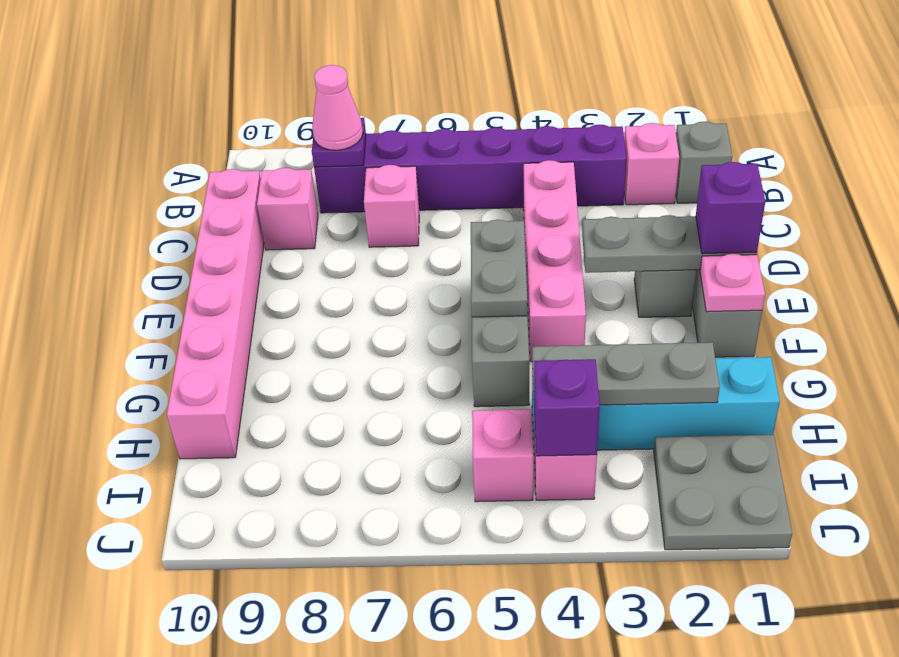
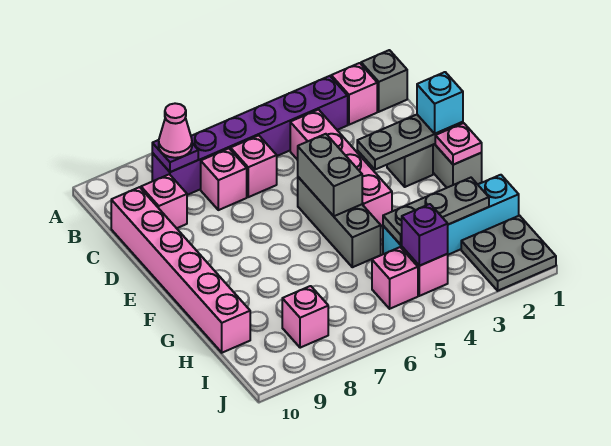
none -> pink brick C6 level 1
purple brick E1 level 3 -> cyan brick E1 level 3
grey plate E5:F5 level 2 -> grey brick E5:F5 level 2
none -> pink brick I8 level 1

